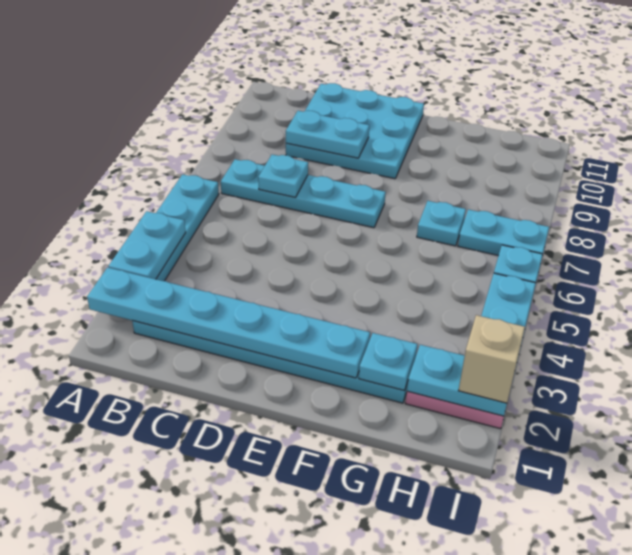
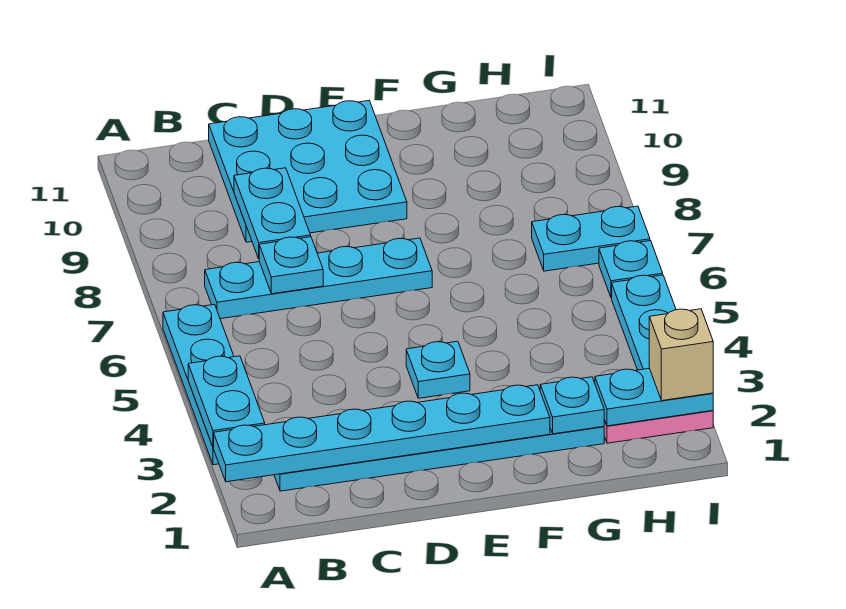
cyan plate C9:D9 level 2 -> cyan plate C8:C9 level 2
cyan plate G7 level 1 -> cyan plate E4 level 1

